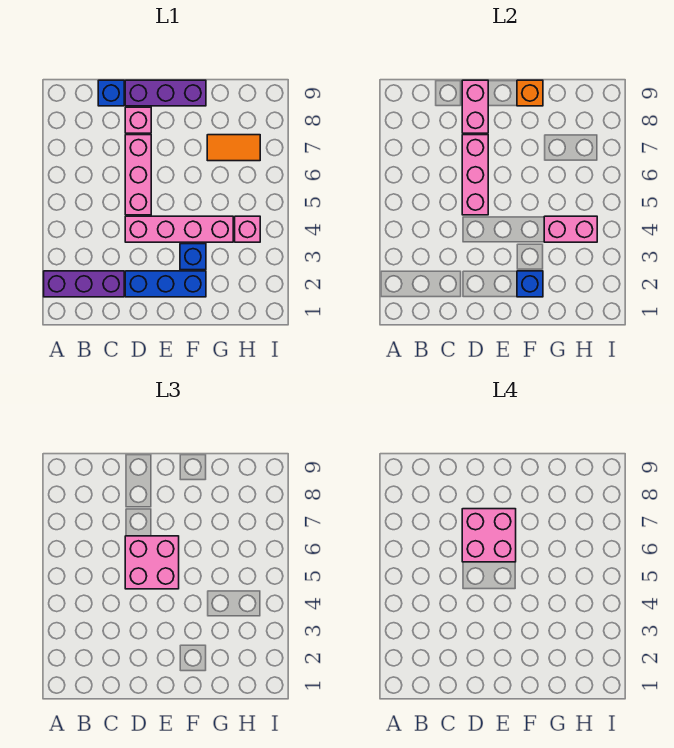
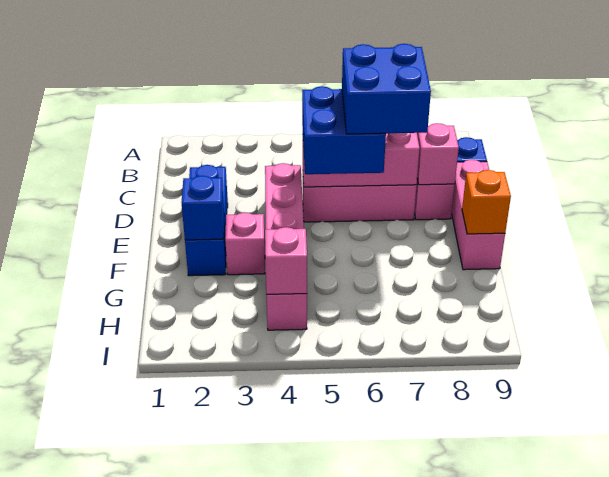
purple brick A2:C2 level 1 -> none
pink brick D5:E6 level 3 -> blue brick D5:E6 level 3
pink brick D6:E7 level 4 -> blue brick D6:E7 level 4
pink brick D8:D9 level 2 -> pink brick D8 level 2
purple brick D9:F9 level 1 -> pink brick D9:F9 level 1
blue brick F3 level 1 -> pink brick F3 level 1
pink brick G4:H4 level 2 -> pink brick H4 level 2
orange tile G7:H7 level 1 -> none

